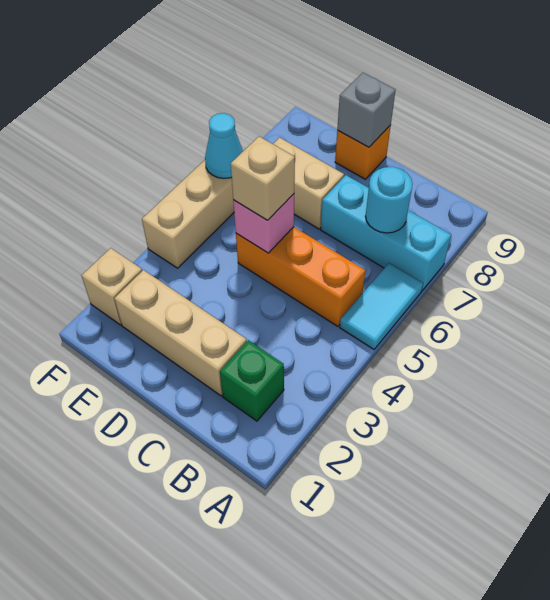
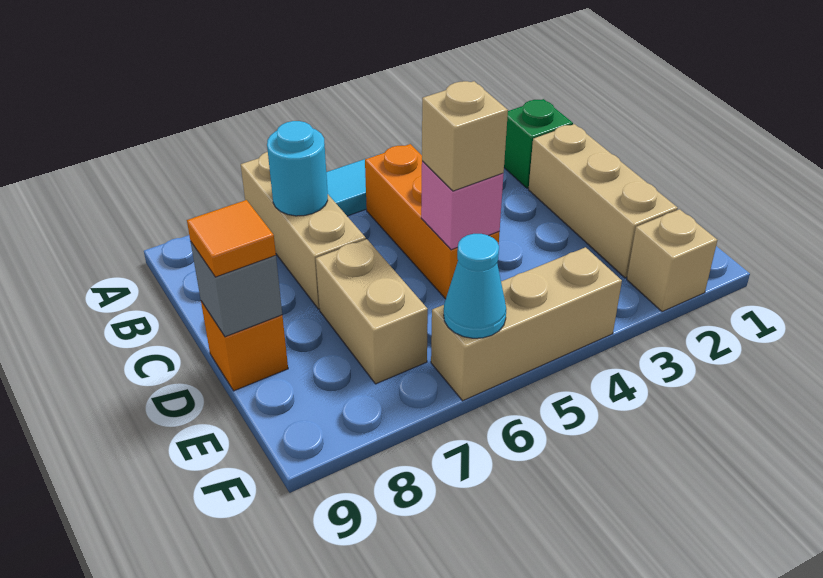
cyan brick A7:C7 level 1 -> tan brick A7:C7 level 1
none -> orange tile D9 level 3

